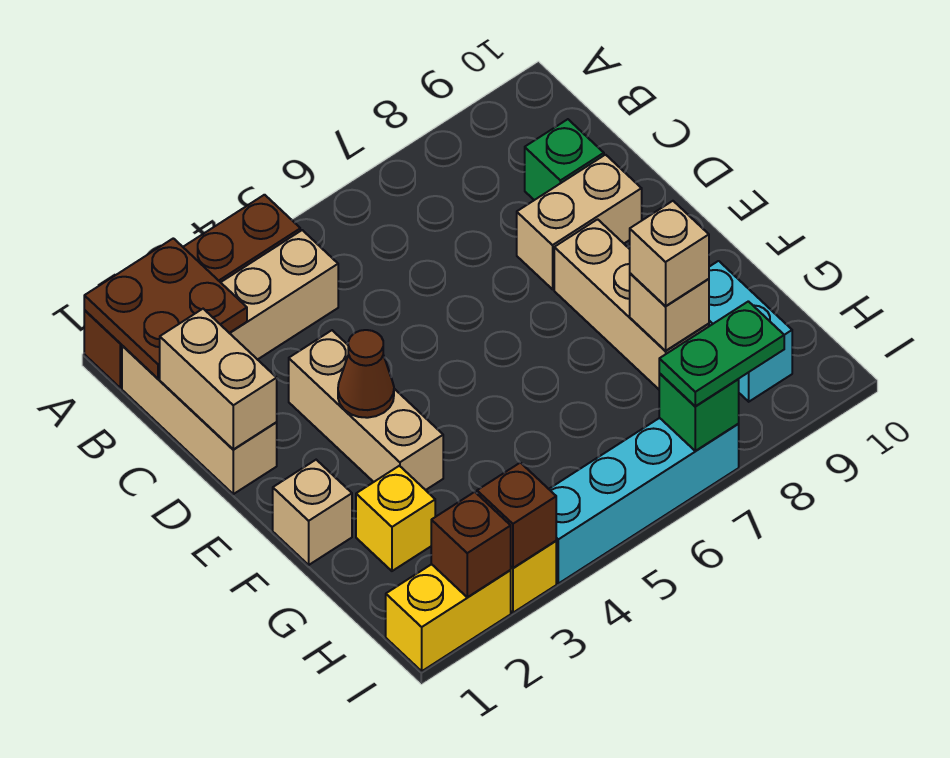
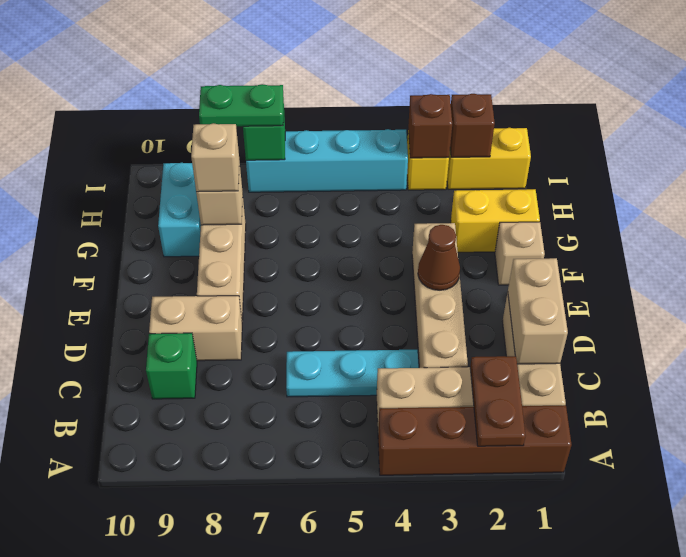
brown plate A1:B2 level 2 -> brown plate A2:B2 level 2
none -> cyan plate C4:C6 level 1
tan brick D3:F3 level 1 -> tan brick C3:F3 level 1
yellow brick G2 level 1 -> yellow brick G1:G2 level 1

